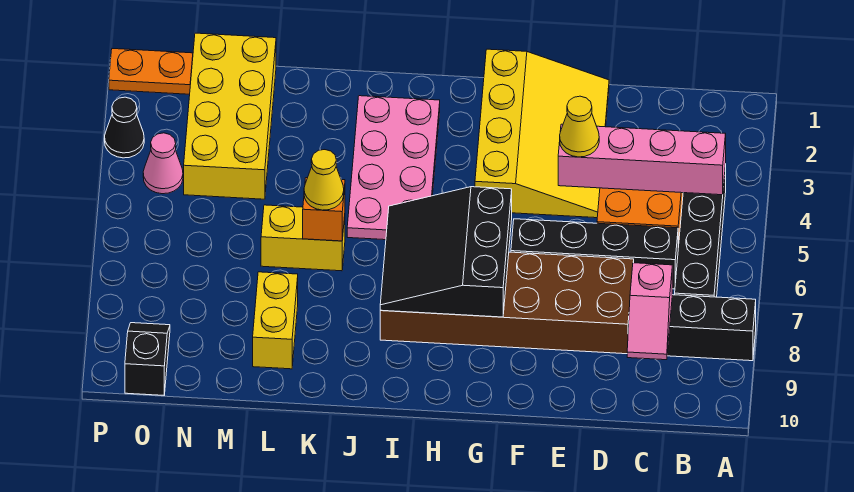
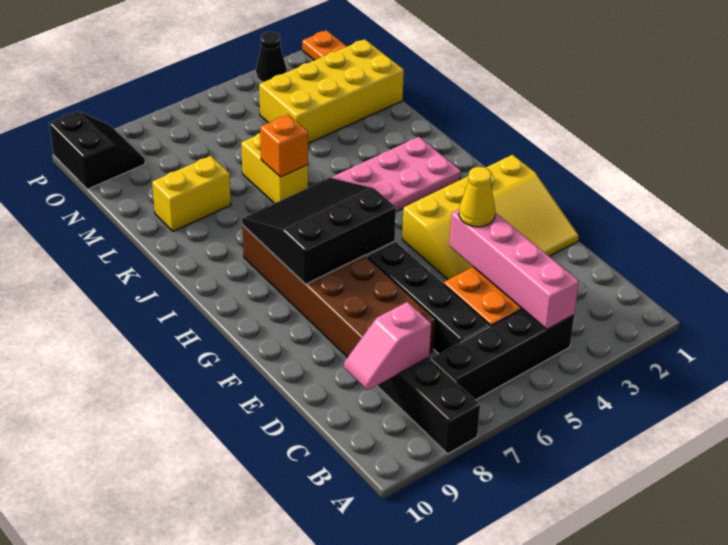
yellow cone K6 level 3 -> none
pink cone O4 level 1 -> none
black slope O9:O10 level 1 top 10 -> black slope O9:P10 level 1 top 10

